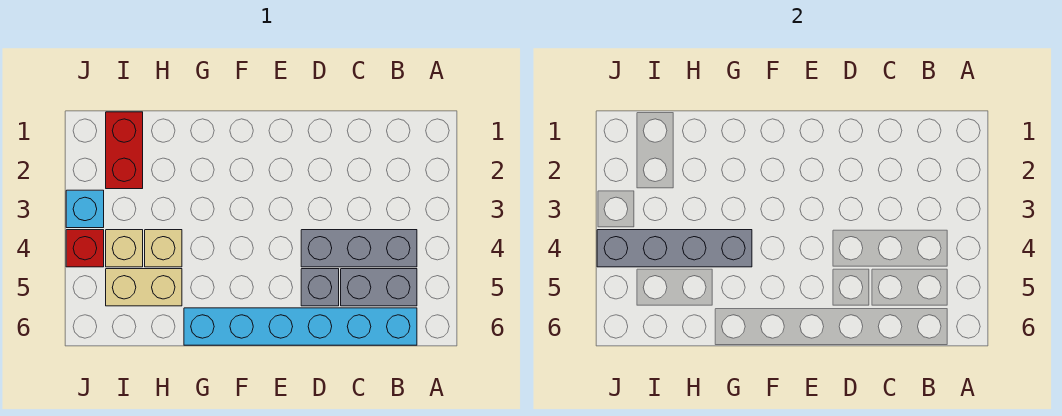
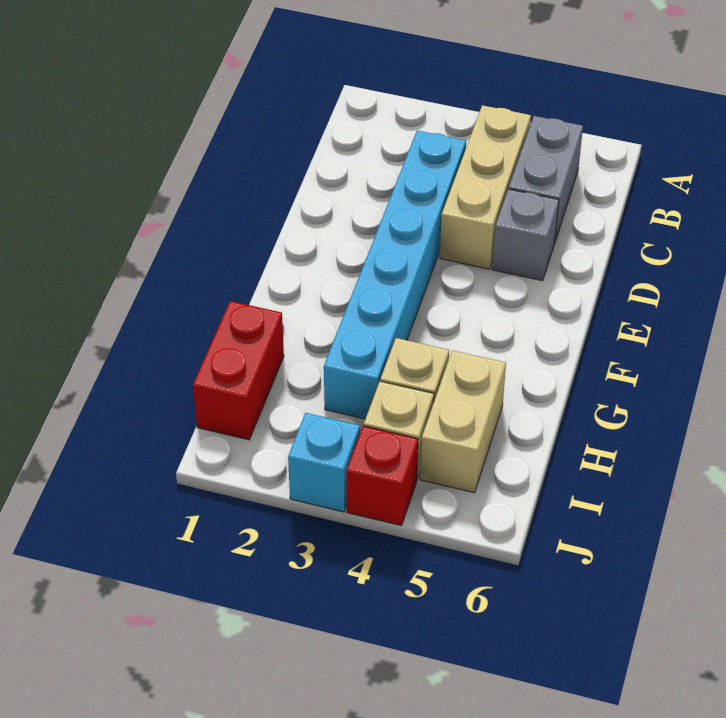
grey brick B4:D4 level 1 -> tan brick B4:D4 level 1
cyan brick B6:G6 level 1 -> cyan brick C3:H3 level 1
grey brick G4:J4 level 2 -> none
red brick I1:I2 level 1 -> red brick H1:I1 level 1

